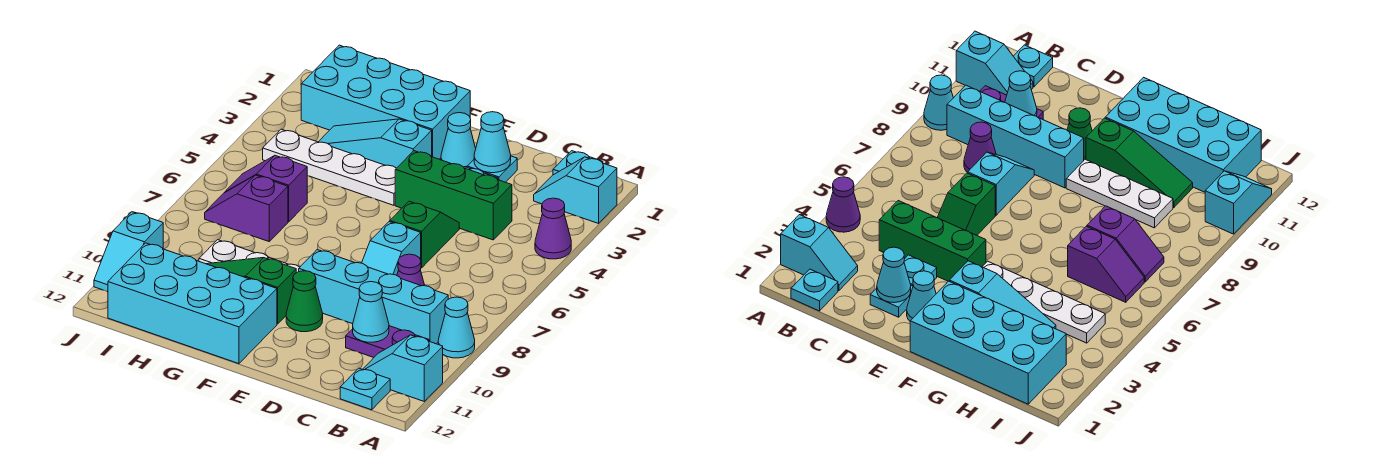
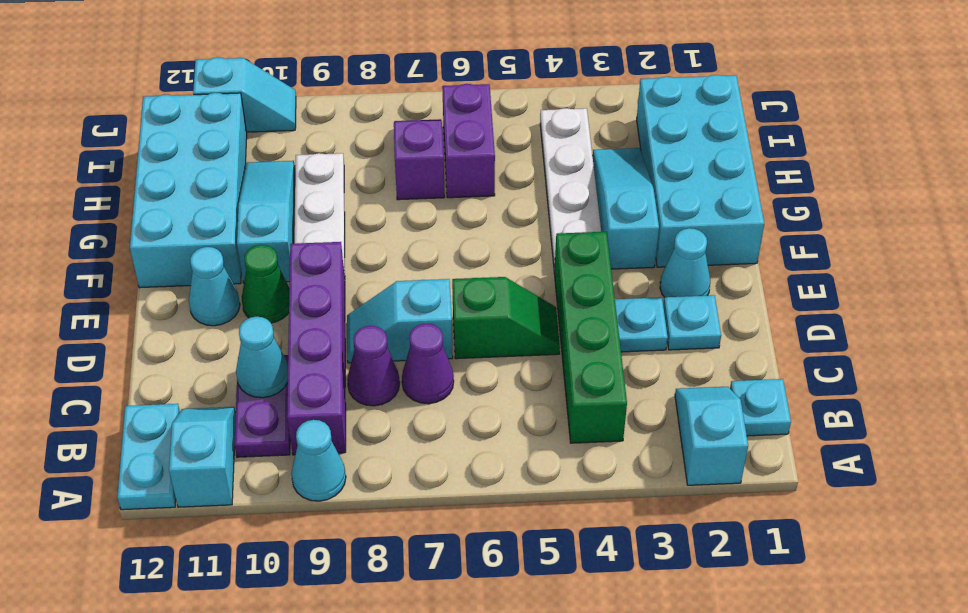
purple cone A4 level 1 -> purple cone C7 level 1
cyan brick B9:E9 level 1 -> purple brick B9:E9 level 1
cyan plate B12 level 1 -> cyan plate A12:B12 level 1
green brick C4:E4 level 1 -> green brick B4:E4 level 1
cyan cone D2 level 2 -> cyan cone E11 level 1
green slope F10:H10 level 1 top F -> cyan slope F10:H10 level 1 top F
purple slope H6:I6 level 1 top H -> purple brick H6:I6 level 1
cyan slope J10:J11 level 1 top 10 -> cyan slope J10:J11 level 1 top 11

